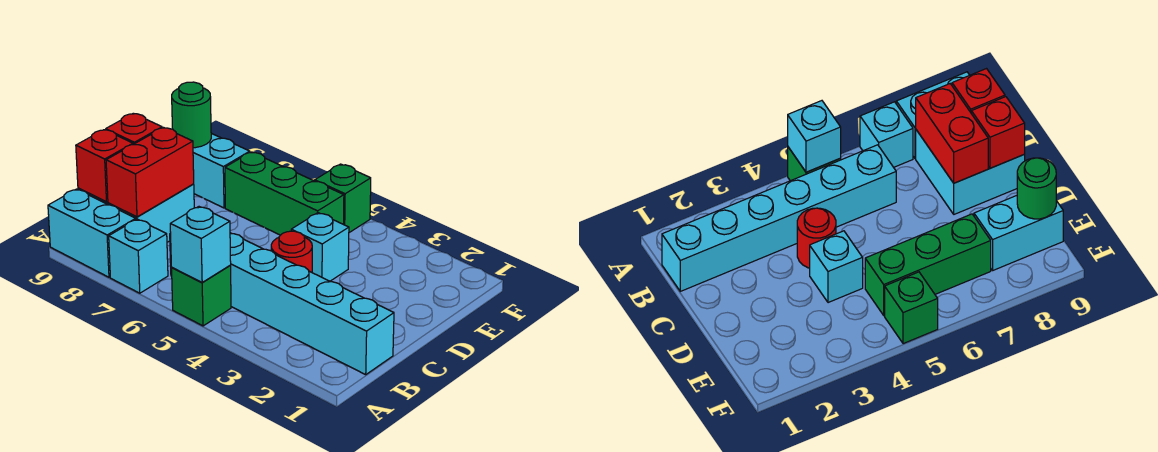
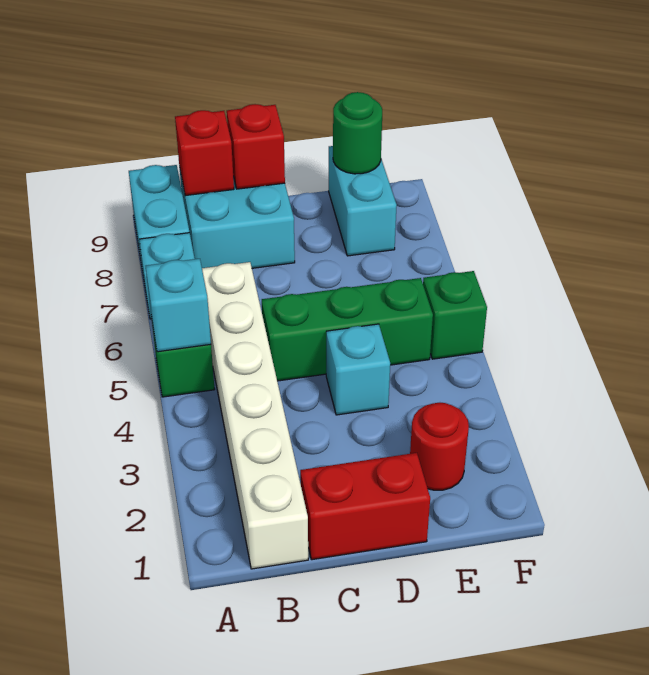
cyan brick B1:B6 level 1 -> white brick B1:B6 level 1
red brick B8:C8 level 2 -> red brick C1:D1 level 1
red round brick C4 level 1 -> red round brick E2 level 1
green brick E5:E7 level 1 -> green brick C5:E5 level 1

